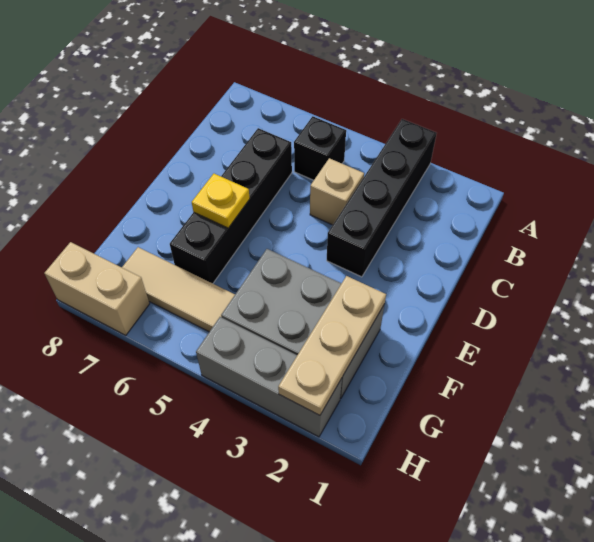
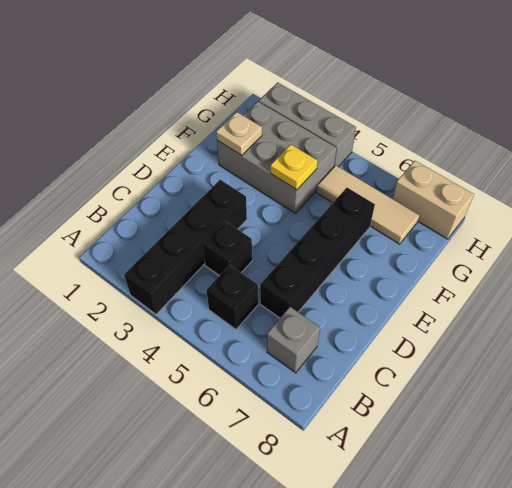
none -> grey brick B7 level 1
tan brick C4 level 1 -> black brick C4 level 1
yellow plate E6 level 2 -> yellow plate F4 level 2
tan plate F2:H2 level 2 -> tan plate F2 level 2

